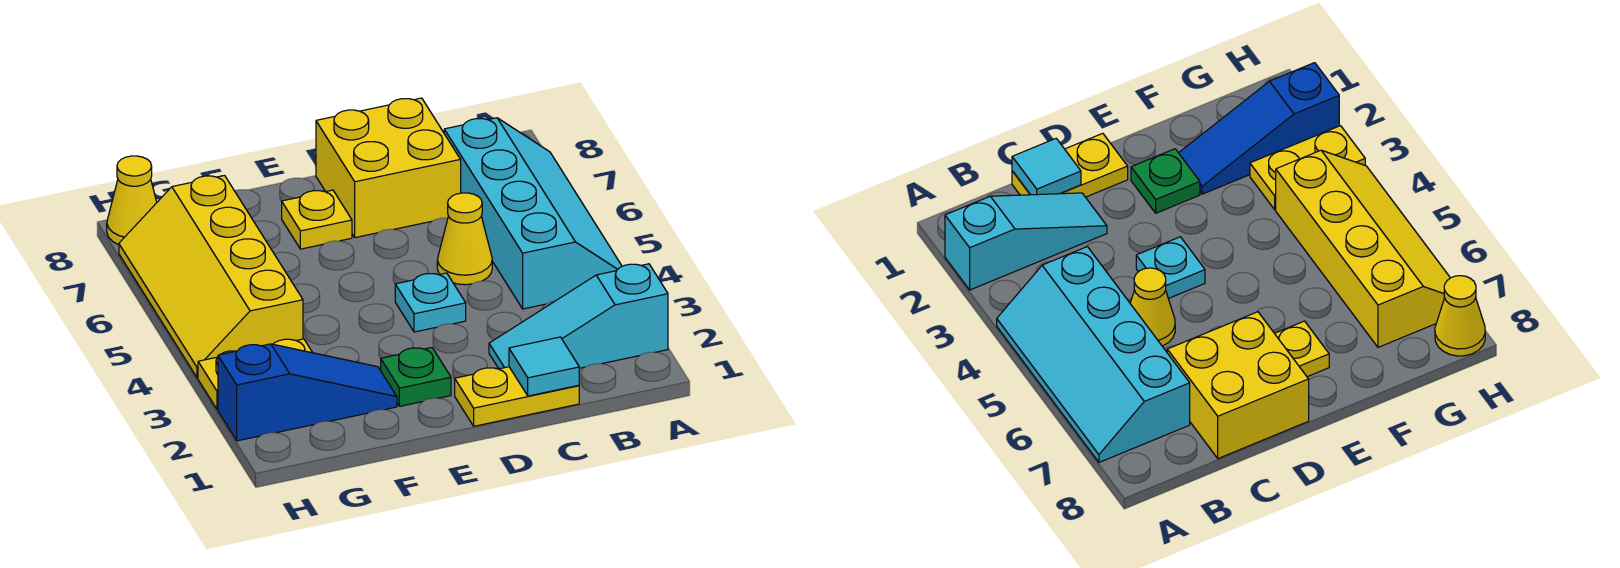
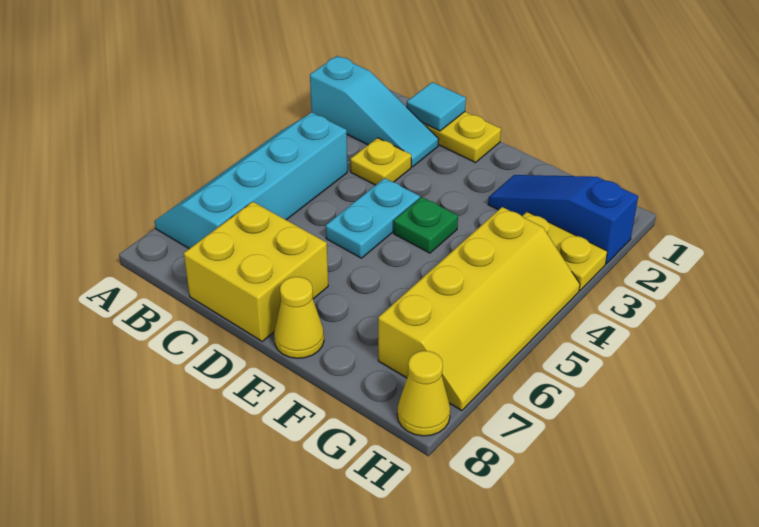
yellow cone C5 level 1 -> yellow cone E8 level 1
cyan plate D4 level 1 -> cyan plate D4:D5 level 1
green plate E2 level 1 -> green plate E4 level 1
yellow plate E7 level 1 -> yellow plate C3 level 1

